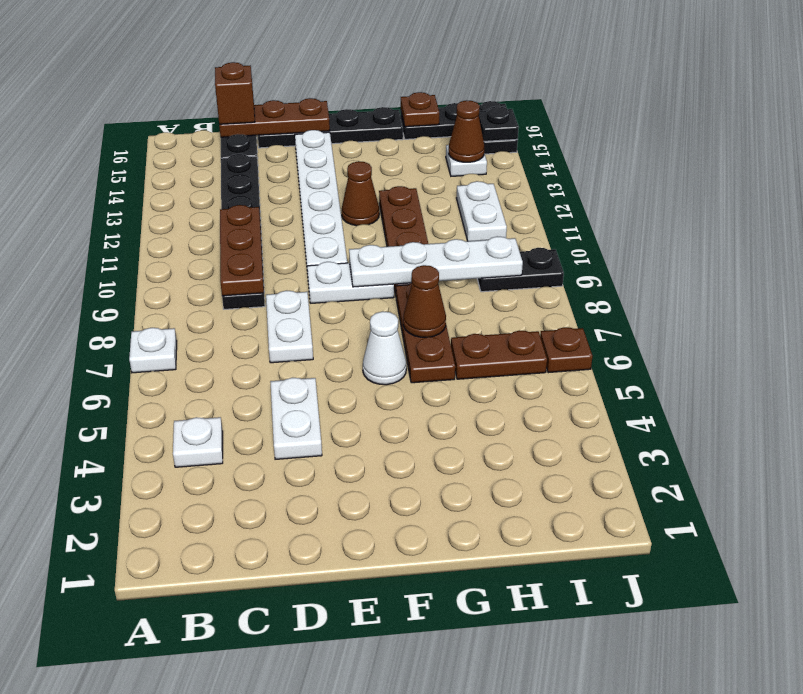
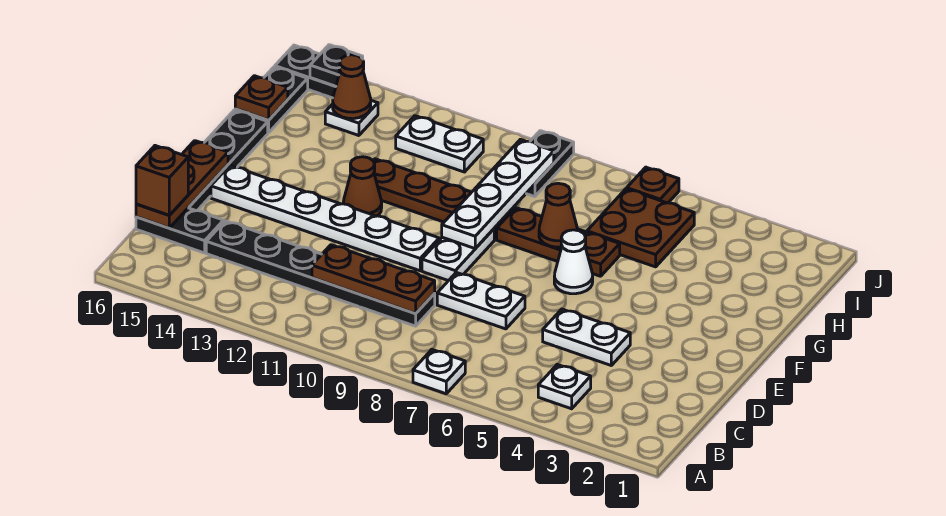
brown plate H6:I6 level 1 -> brown plate H5:I6 level 1

